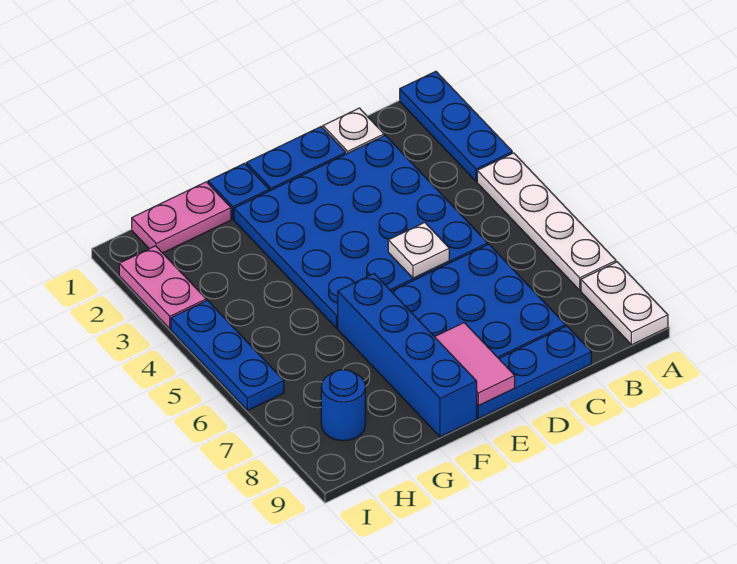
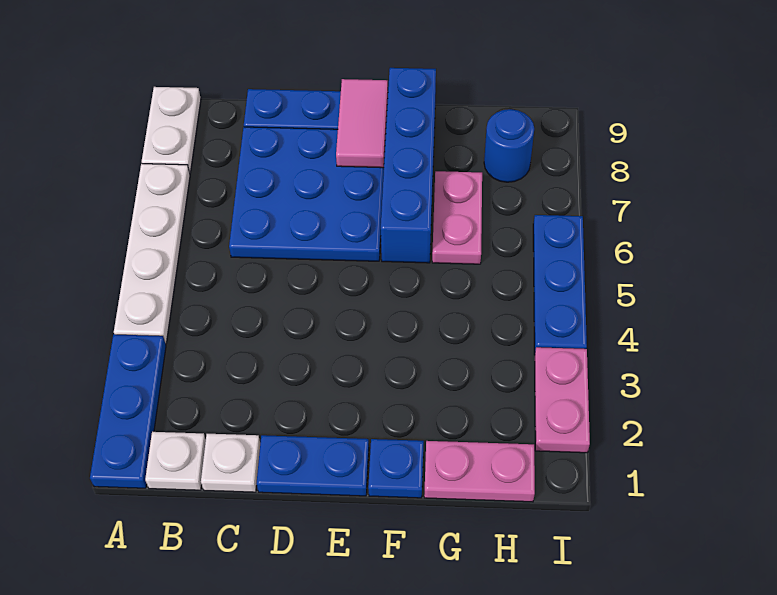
blue plate C2:F5 level 1 -> none
white plate D5 level 2 -> white plate B1 level 1
none -> pink plate G6:G7 level 1

